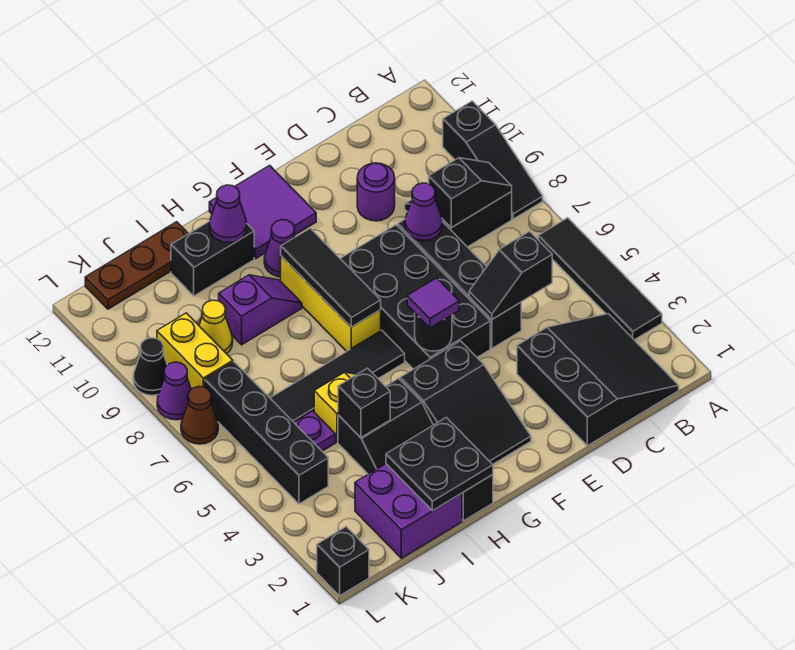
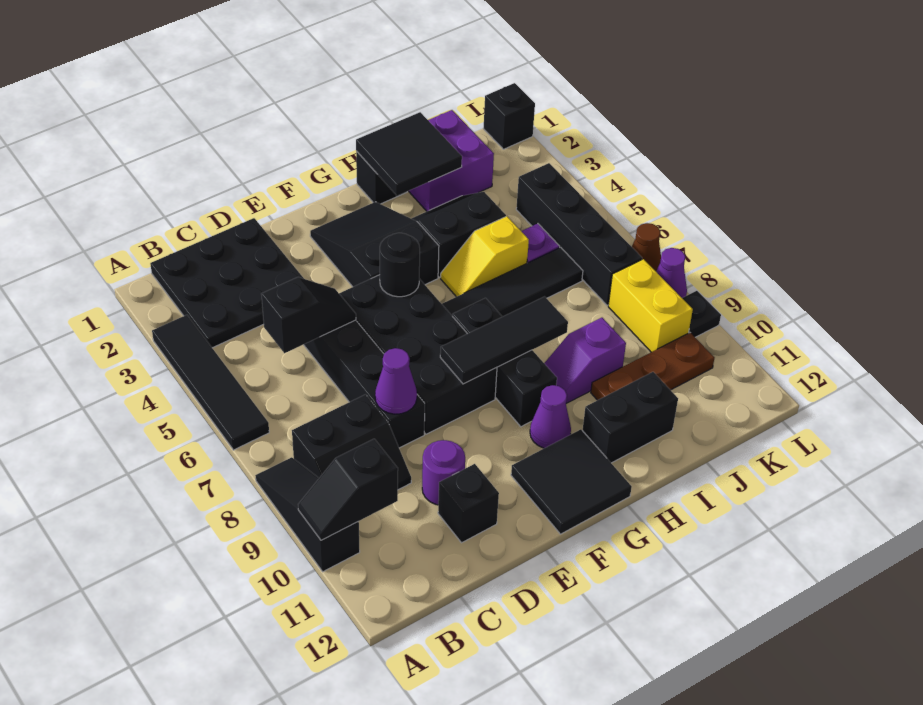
black slope B1:D3 level 1 top D -> black plate B1:D3 level 1
black slope B8:C8 level 2 top C -> black slope A10:B10 level 2 top B
purple tile F5 level 3 -> none
purple tile F11:G12 level 1 -> black tile F11:G12 level 1
yellow brick G7:G9 level 1 -> black brick G7:G9 level 1
black tile G7:G9 level 2 -> black tile F8:H8 level 2
black plate H1:I2 level 2 -> black tile H1:I2 level 2
purple cone H11 level 2 -> none
black brick I4 level 2 -> black brick D11 level 1
brown plate I12:K12 level 1 -> brown plate I10:K10 level 1
yellow cone J9 level 1 -> none
black cone L9 level 1 -> black plate L9 level 1

